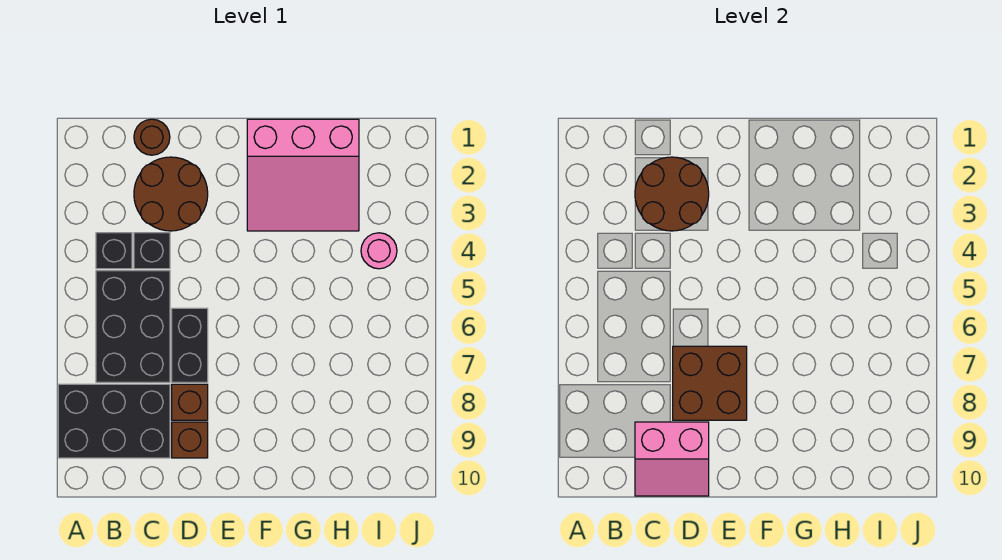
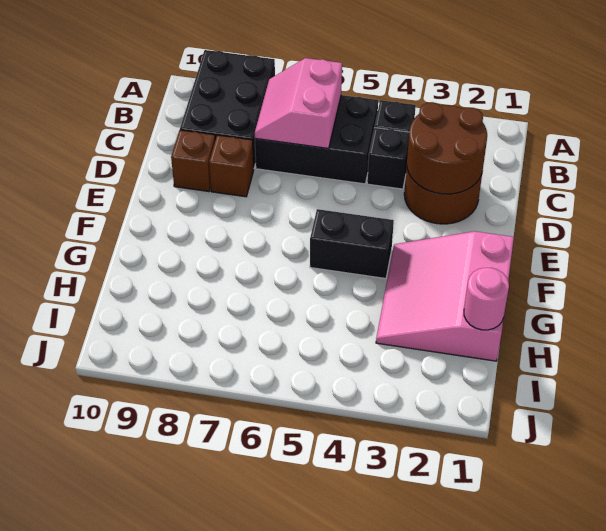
brown round brick C1 level 1 -> none
pink slope C9:D10 level 2 top 9 -> pink slope B6:C7 level 2 top 6
black brick D6:D7 level 1 -> black brick F4:F5 level 1
brown brick D7:E8 level 2 -> none
pink round brick I4 level 1 -> pink round brick H1 level 2

